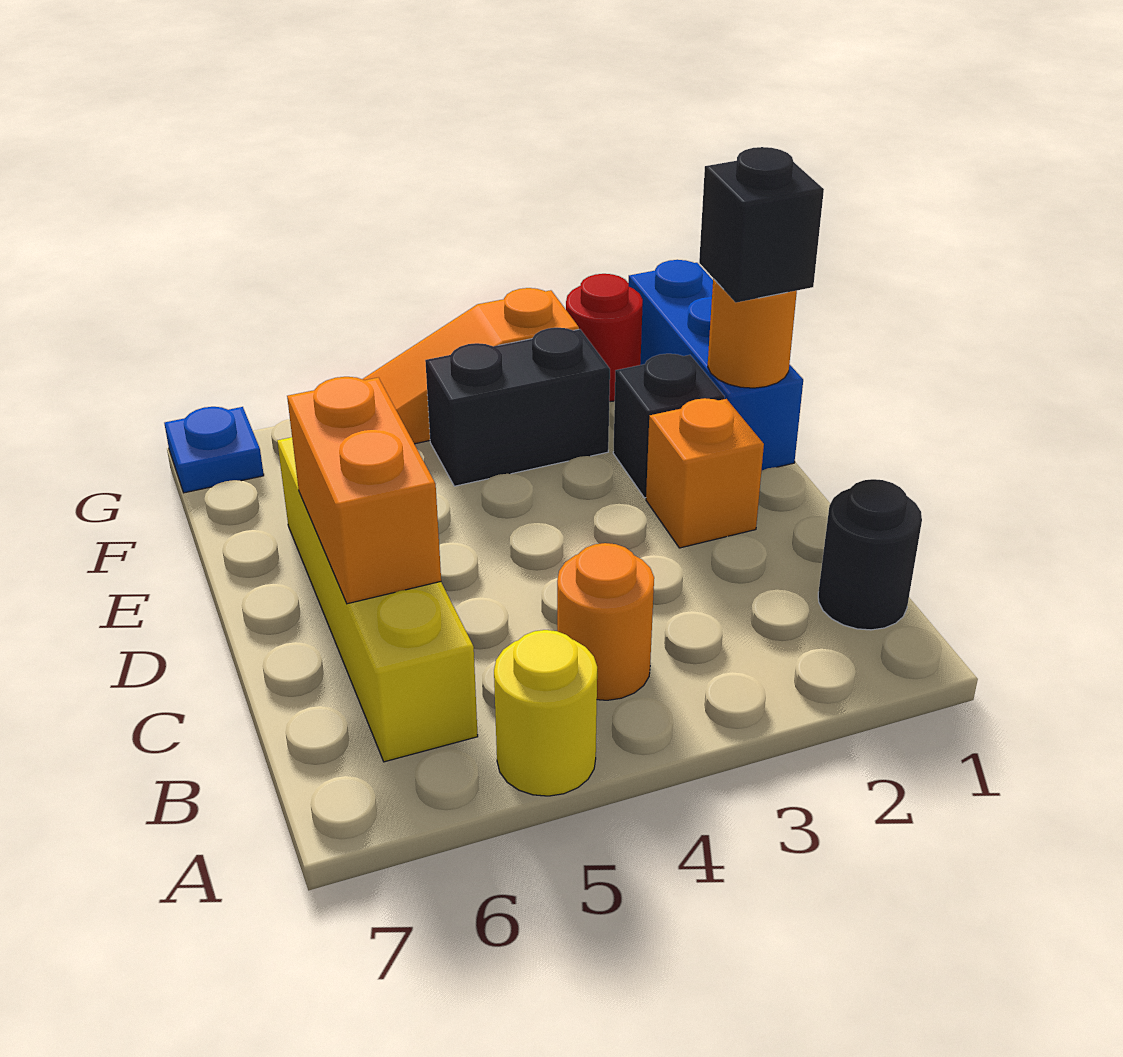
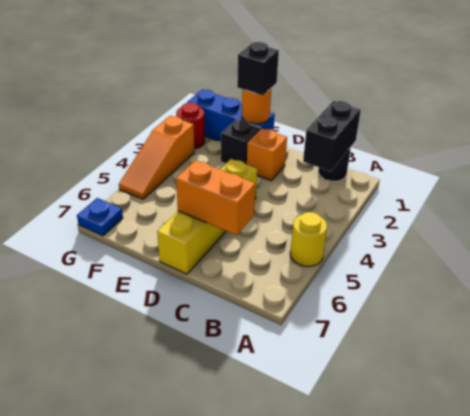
orange round brick B4 level 1 -> none
yellow brick B6:E6 level 1 -> yellow brick D4:D7 level 1
black brick F3:F4 level 1 -> black brick B1:B2 level 2

